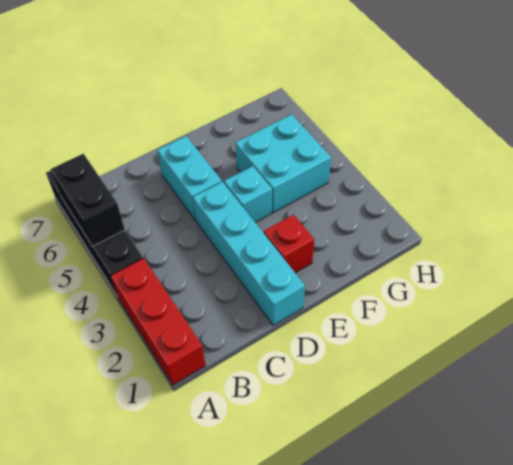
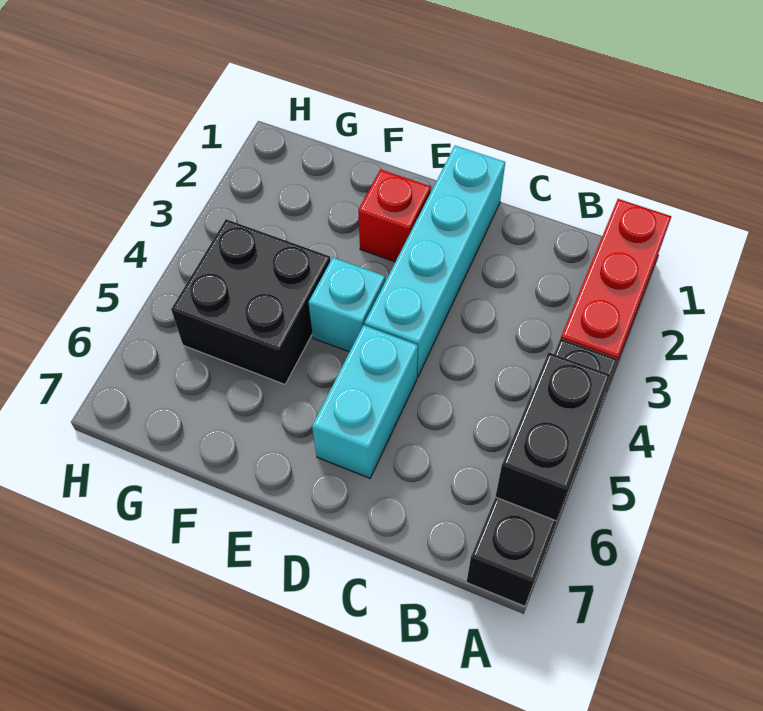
cyan brick F4:G5 level 1 -> black brick F4:G5 level 1

